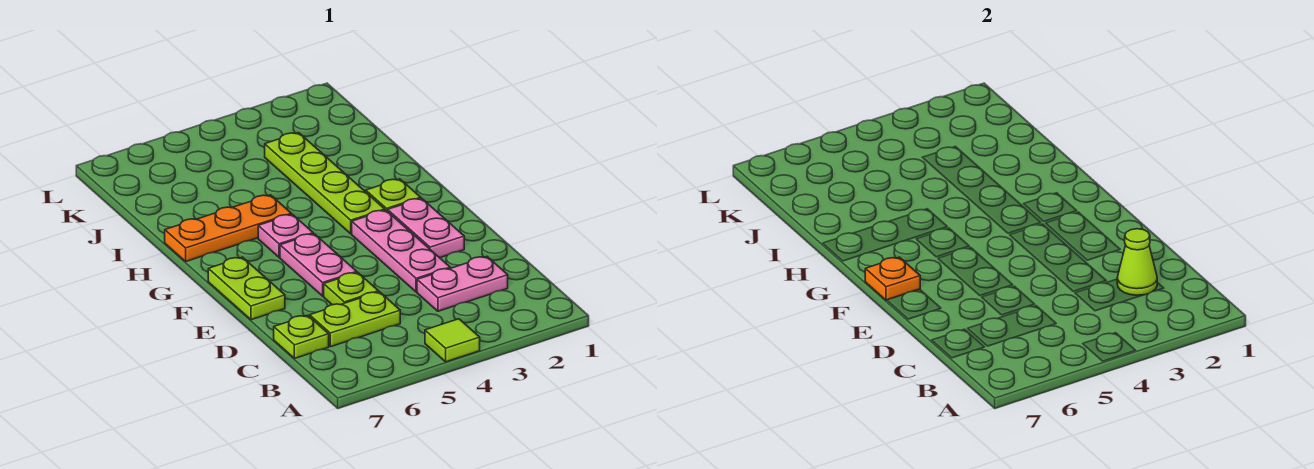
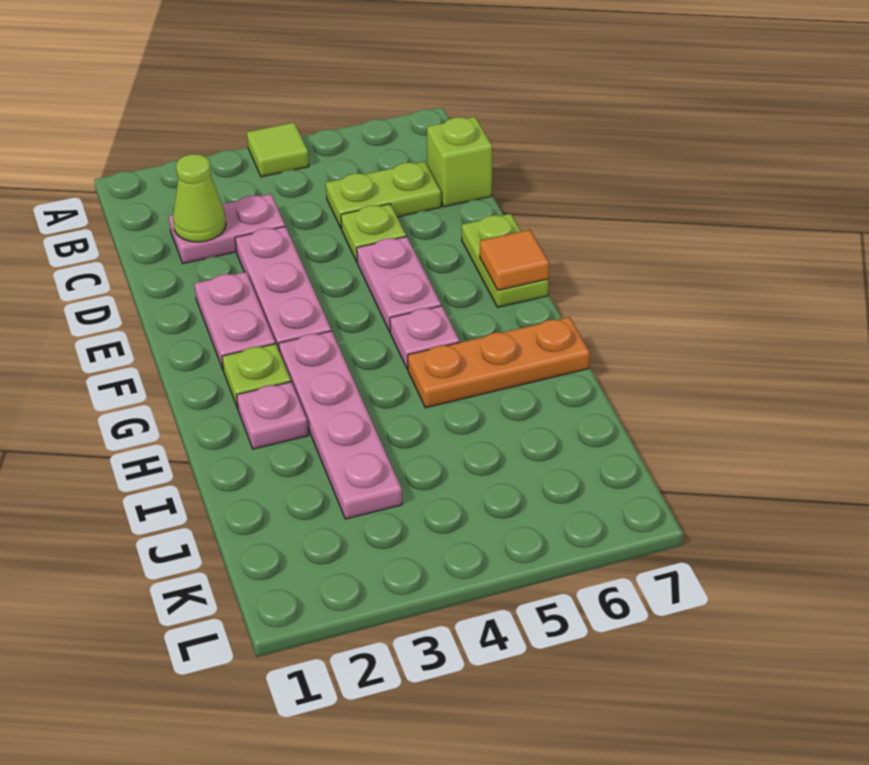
lime plate C7 level 1 -> lime brick C7 level 1
orange plate F7 level 2 -> orange tile F7 level 2
lime plate G3:J3 level 1 -> pink plate G3:J3 level 1
none -> pink plate H2 level 1

